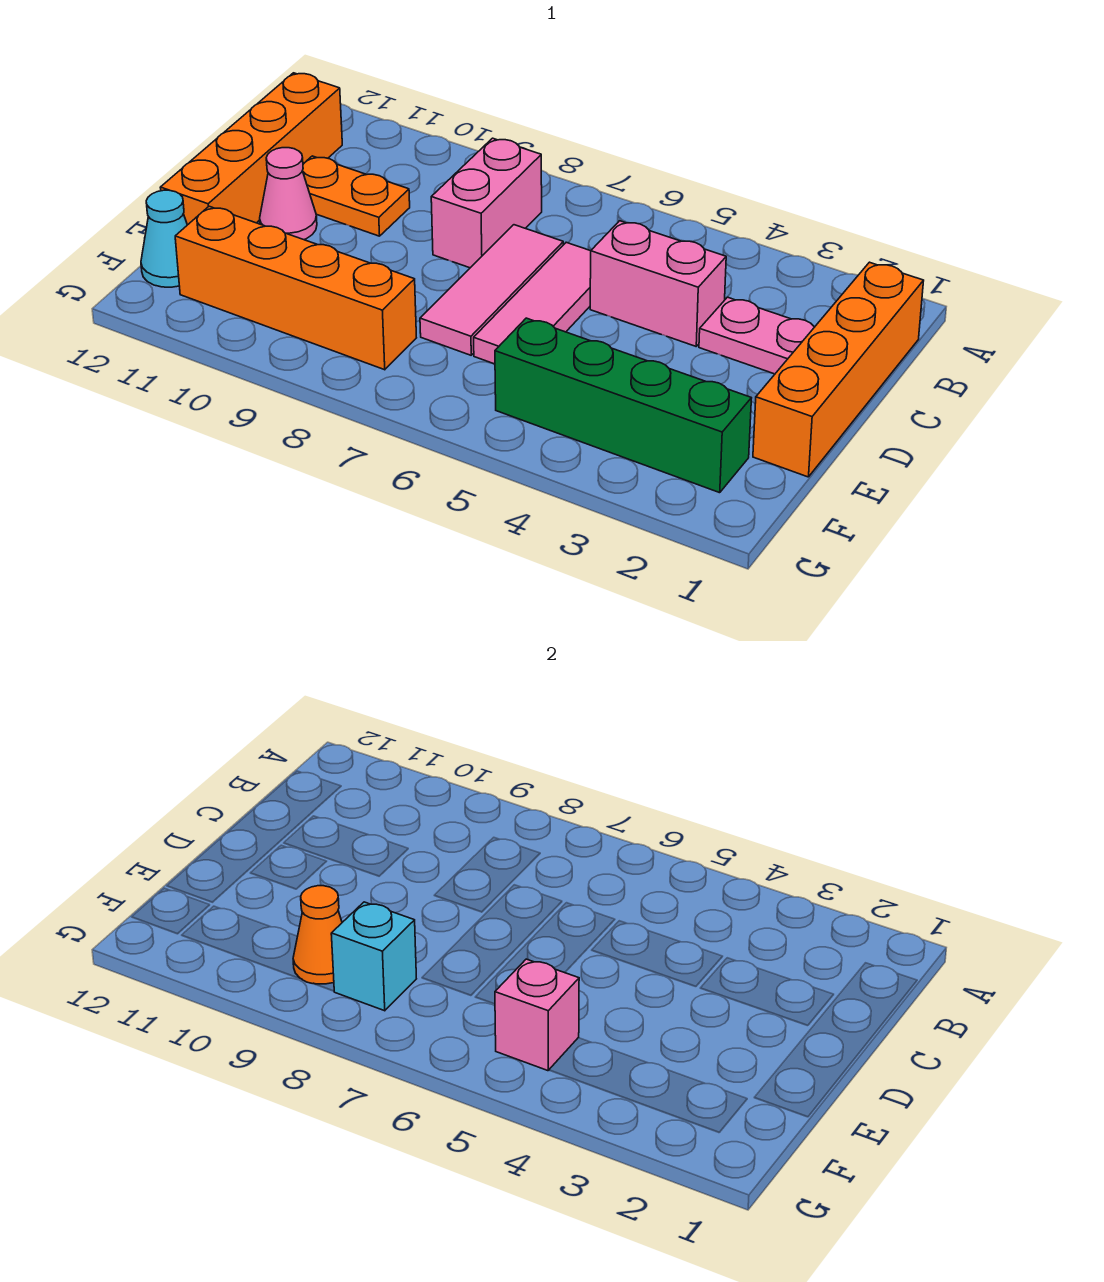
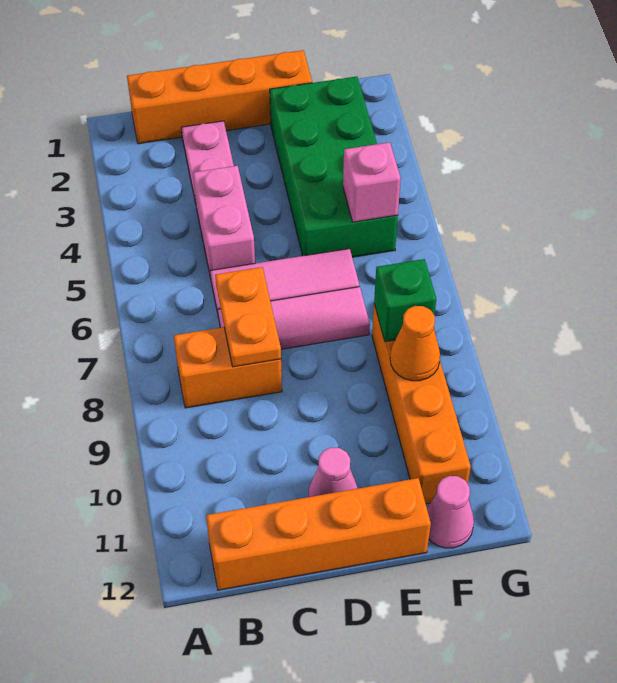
pink brick B8:C8 level 1 -> orange brick B8:C8 level 1
orange plate C10:C11 level 1 -> orange plate C7:C8 level 2
green brick F2:F5 level 1 -> green brick E2:F5 level 1
cyan brick F8 level 2 -> green brick F8 level 2
cyan cone F12 level 1 -> pink cone F12 level 1

